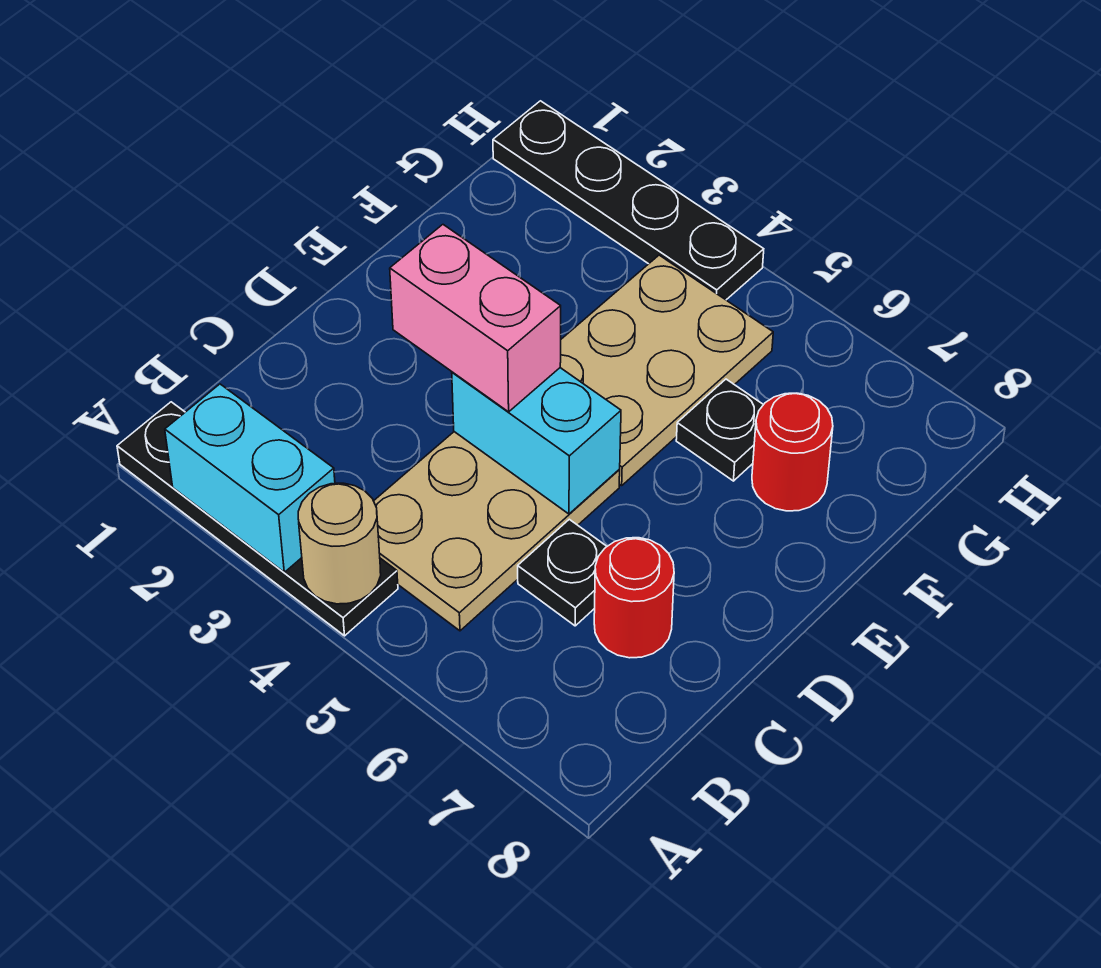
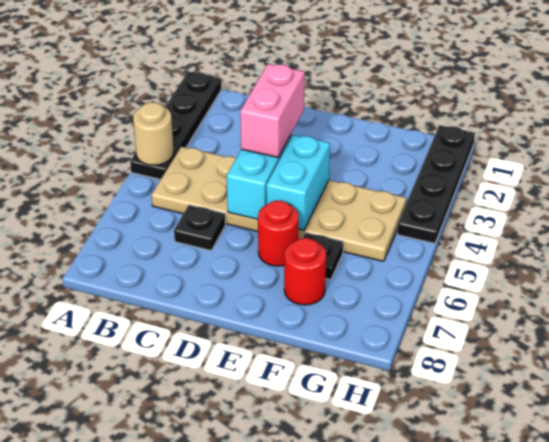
cyan brick A2:A3 level 2 -> cyan brick E4:E5 level 2
red round brick C7 level 1 -> red round brick E6 level 1

